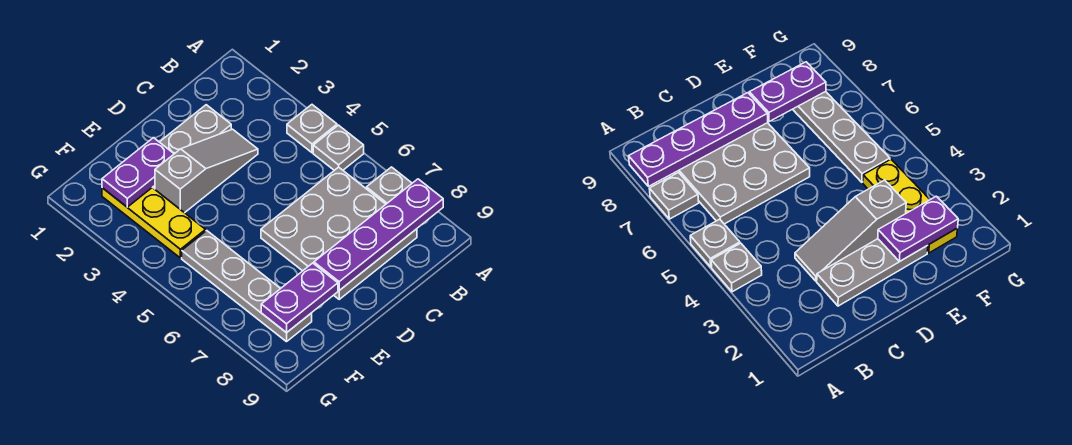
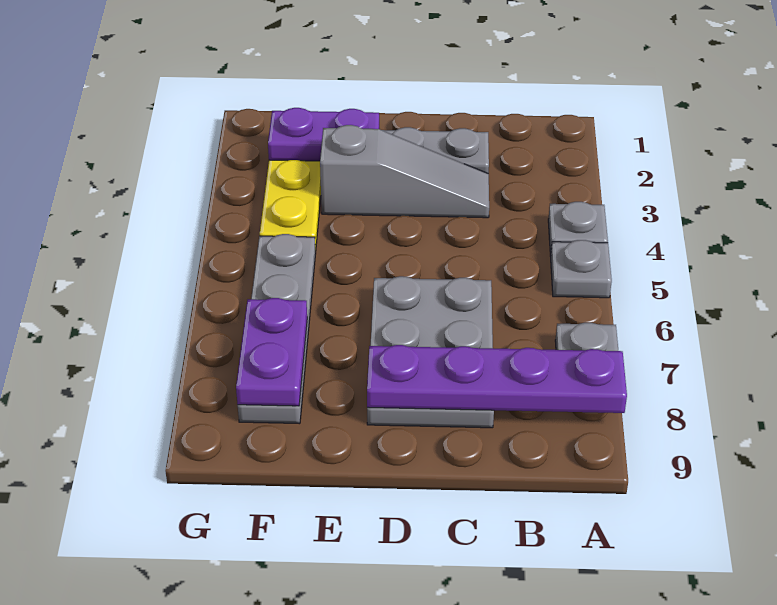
grey plate B6:D8 level 1 -> grey plate C6:D8 level 1
purple plate E8:F8 level 2 -> purple plate F7:F8 level 2

